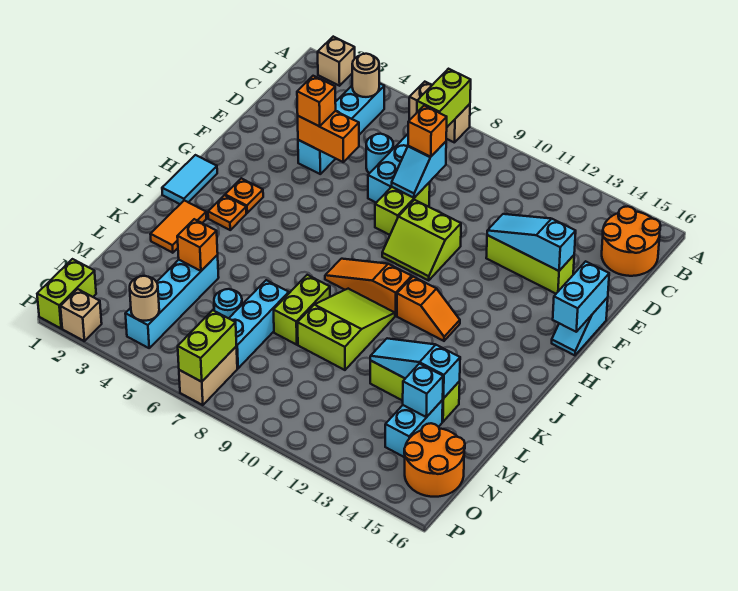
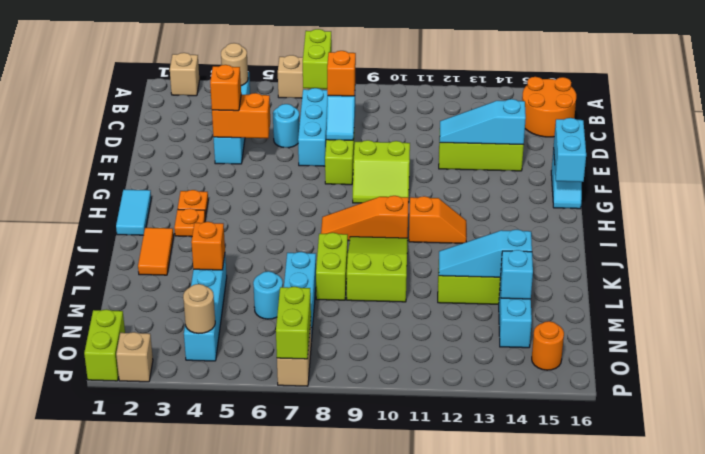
orange round brick N15:O16 level 1 -> orange round brick O15 level 1

